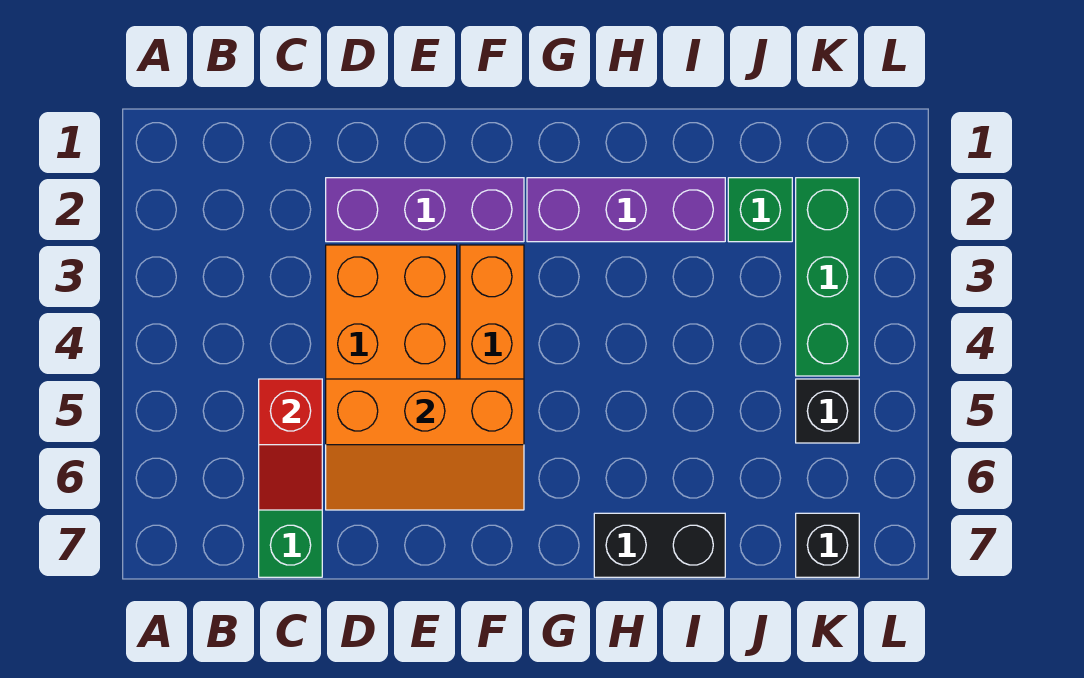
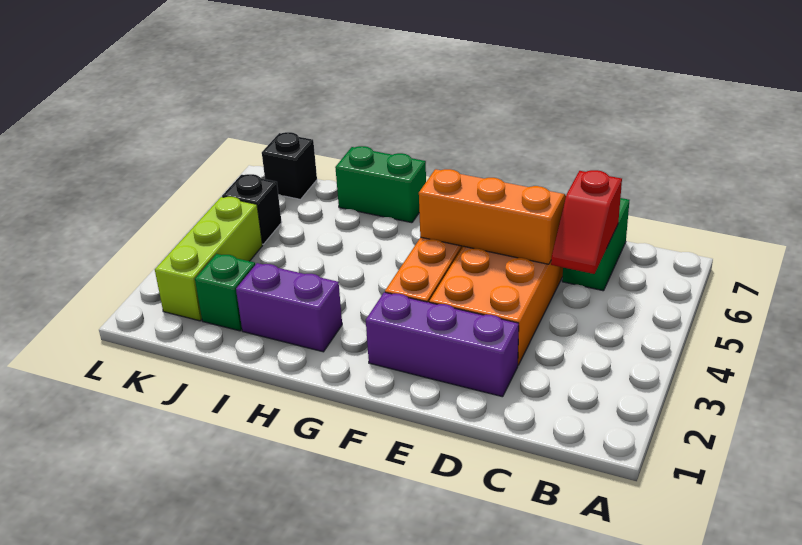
red slope C5:C6 level 2 top 5 -> red slope C5:C6 level 2 top 6
purple brick G2:I2 level 1 -> purple brick H2:I2 level 1
black brick H7:I7 level 1 -> green brick H7:I7 level 1
green brick K2:K4 level 1 -> lime brick K2:K4 level 1

